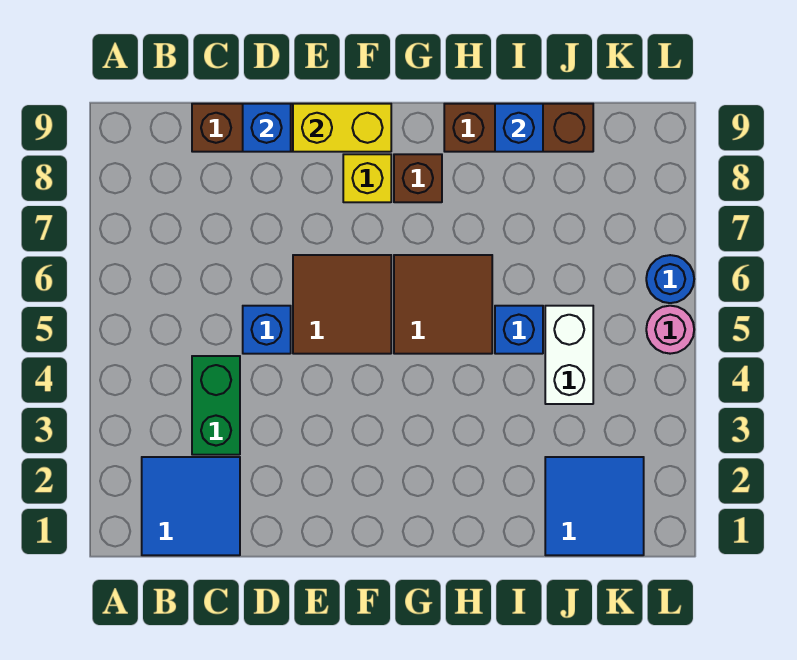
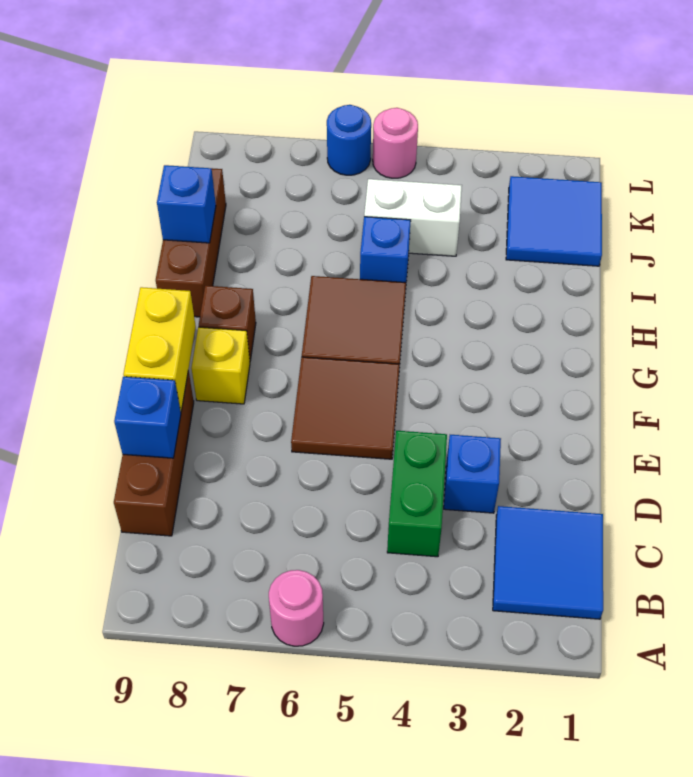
none -> pink round brick A6 level 1
green brick C3:C4 level 1 -> green brick C4:D4 level 1
blue brick D5 level 1 -> blue brick D3 level 1

